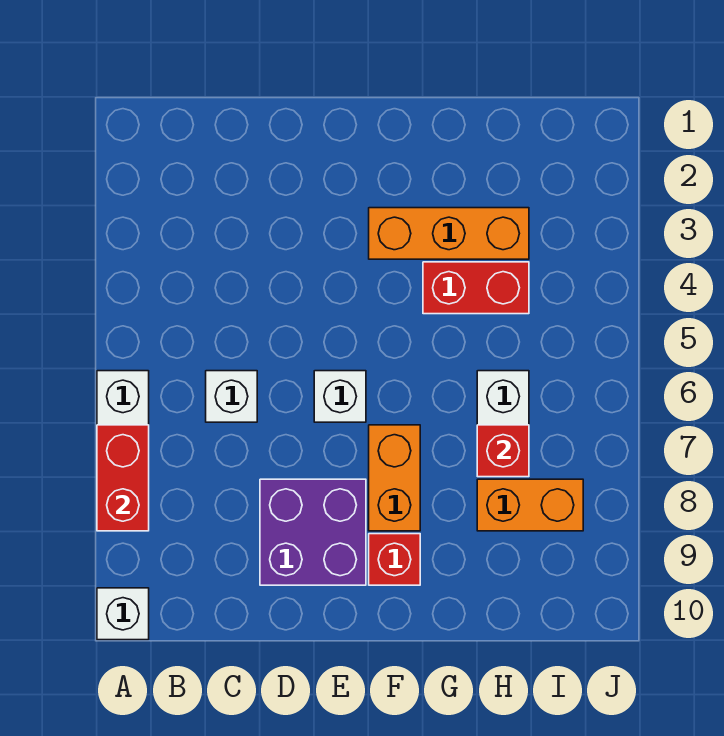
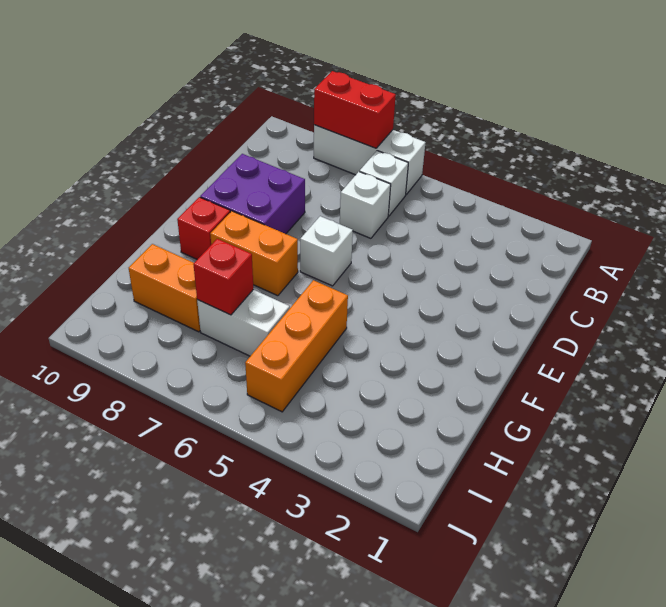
white brick A10 level 1 -> white brick B6 level 1
orange brick F3:H3 level 1 -> orange brick G5:I5 level 1
red brick G4:H4 level 1 -> none
orange brick H8:I8 level 1 -> orange brick H8:H9 level 1

